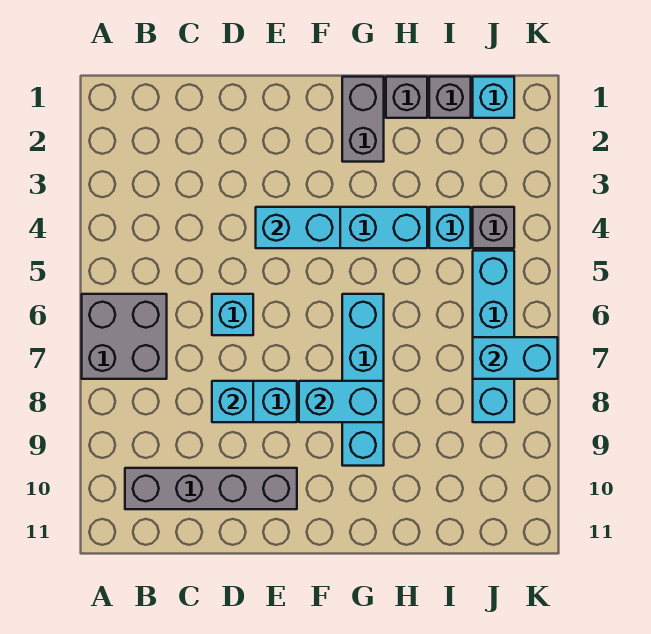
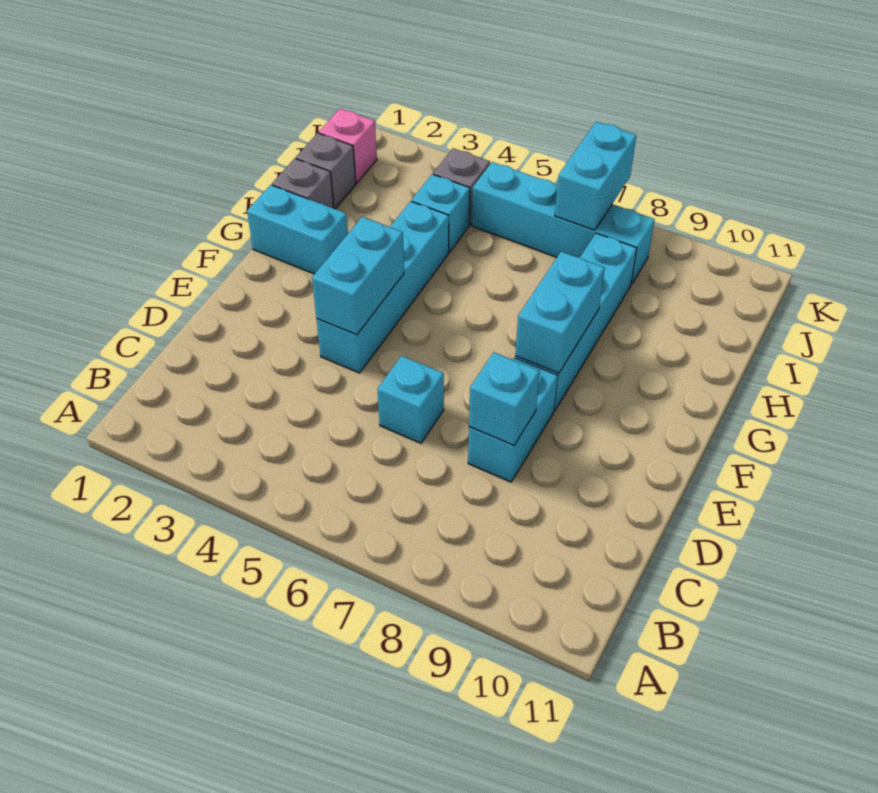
grey brick A6:B7 level 1 -> none
grey brick B10:E10 level 1 -> none
grey brick G1:G2 level 1 -> cyan brick G1:G2 level 1
cyan brick G6:G9 level 1 -> cyan brick F8:I8 level 1
cyan brick J1 level 1 -> pink brick J1 level 1

